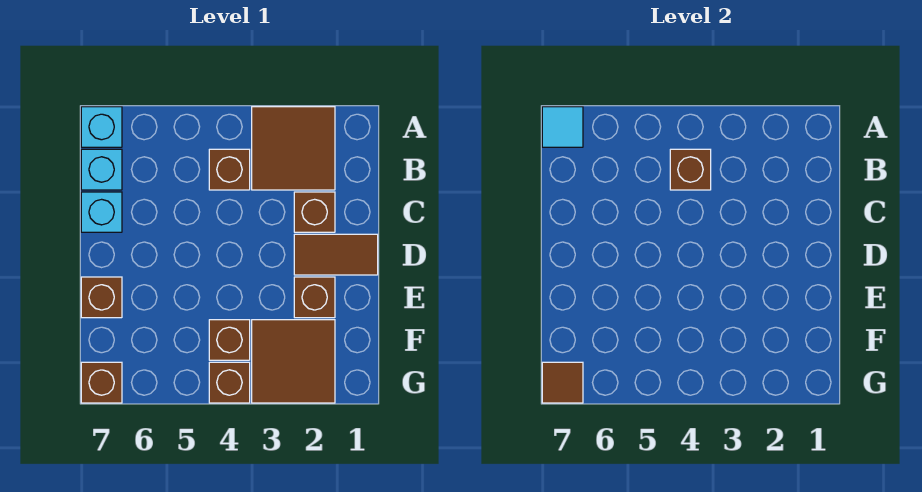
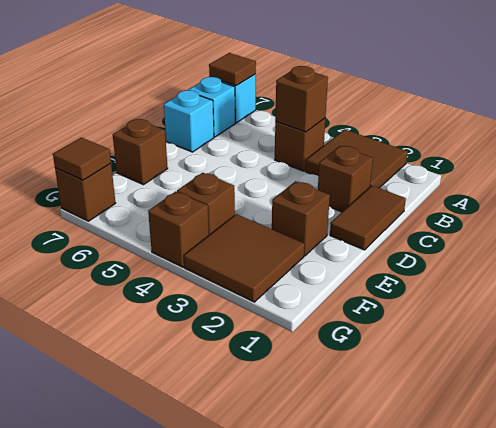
cyan tile A7 level 2 -> brown tile A7 level 2
brown tile D1:D2 level 1 -> brown tile C1:D1 level 1

